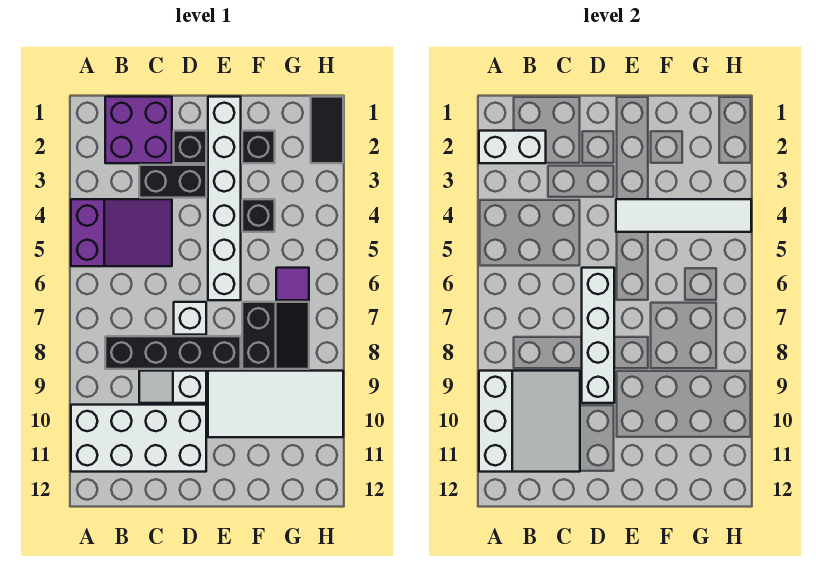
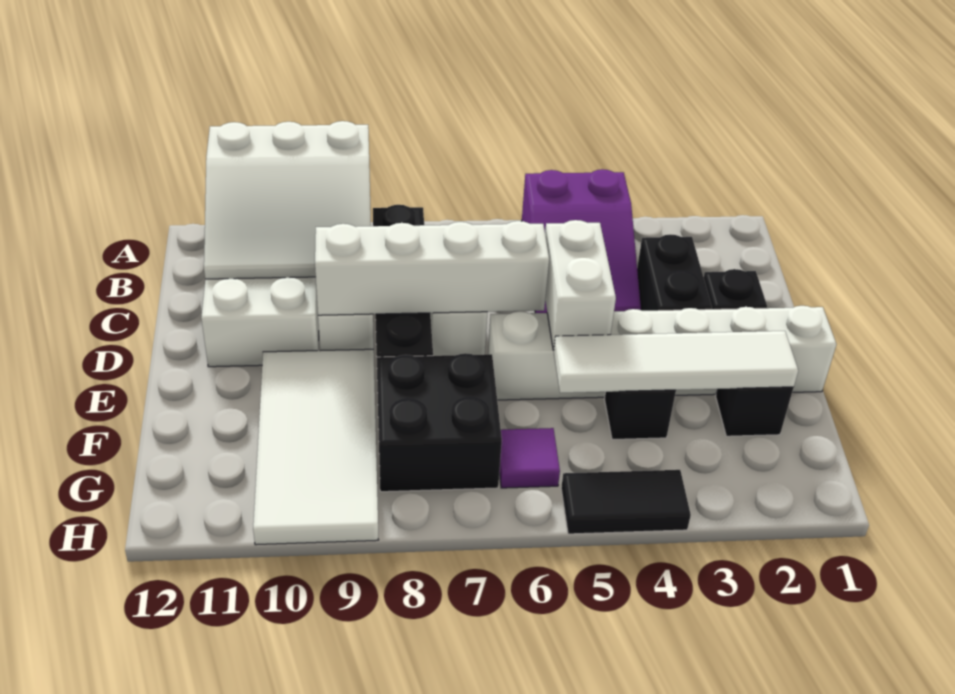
white brick A2:B2 level 2 -> white brick D5:E5 level 2
purple brick B1:C2 level 1 -> none
white tile E4:H4 level 2 -> white tile F2:F5 level 2
black slope F7:G8 level 1 top F -> black brick F7:G8 level 1
black tile H1:H2 level 1 -> black tile H4:H5 level 1

